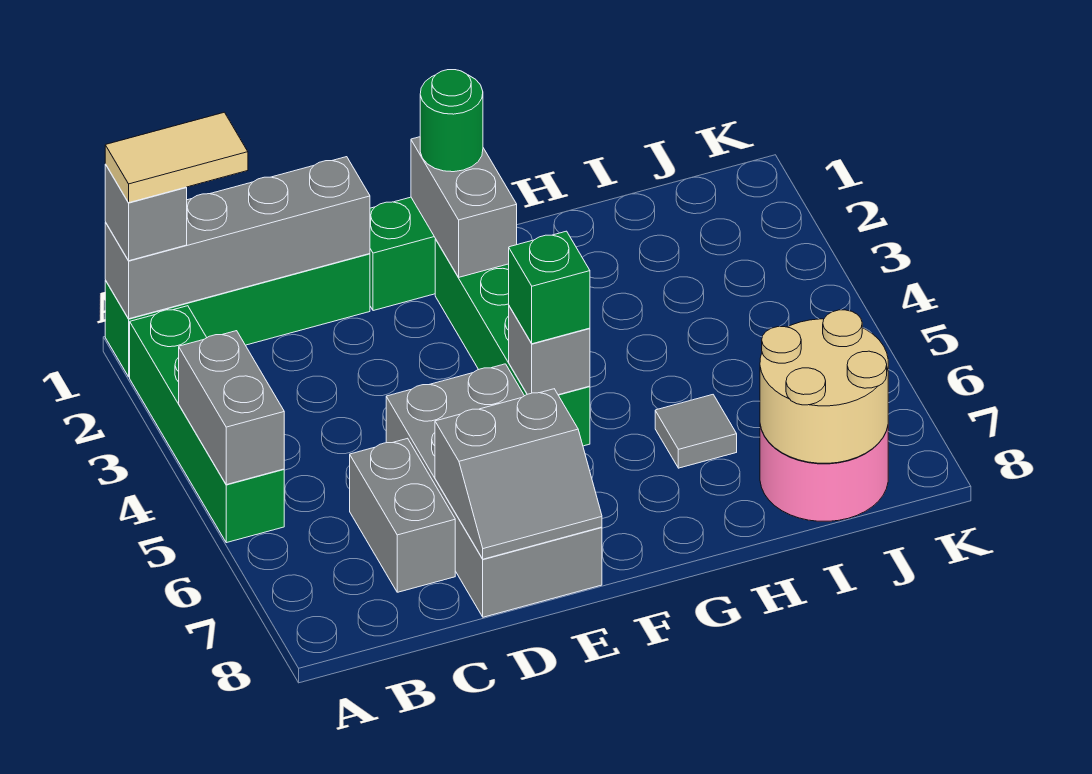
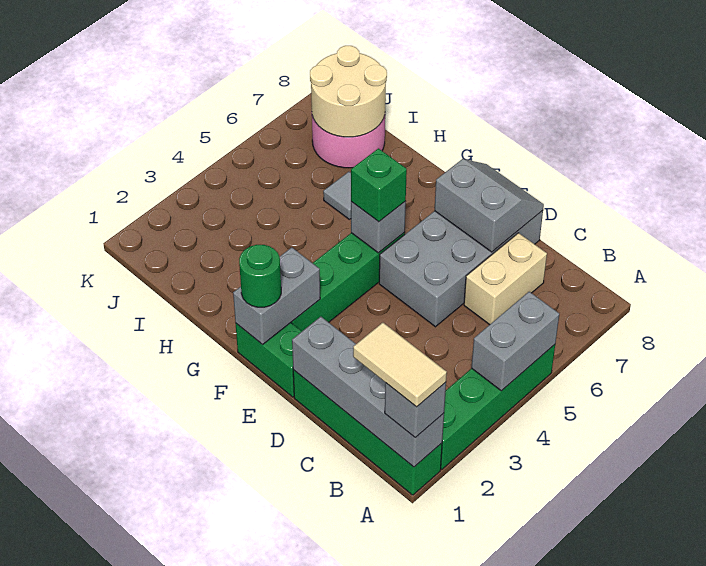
grey brick C6:C7 level 1 -> tan brick C6:C7 level 1

